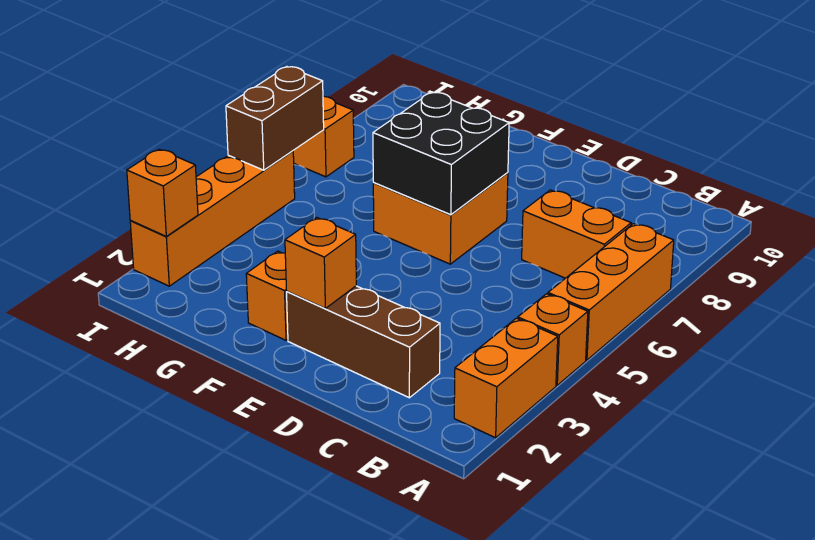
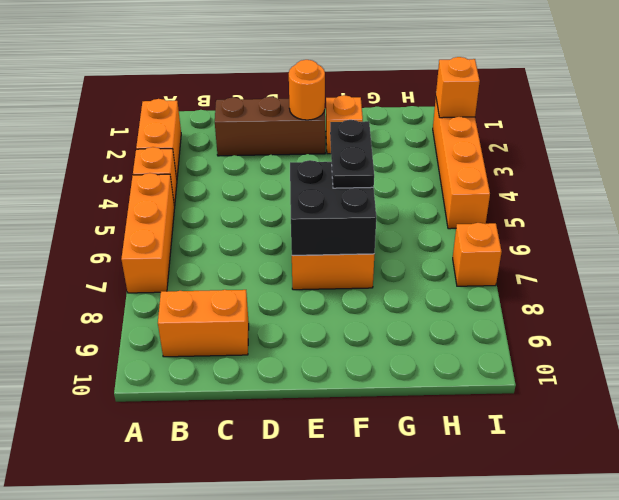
orange brick B7:C7 level 1 -> orange brick B9:C9 level 1
orange brick E2 level 2 -> orange round brick E2 level 2
none -> black plate F5:F6 level 3
brown brick I5:I6 level 2 -> none

